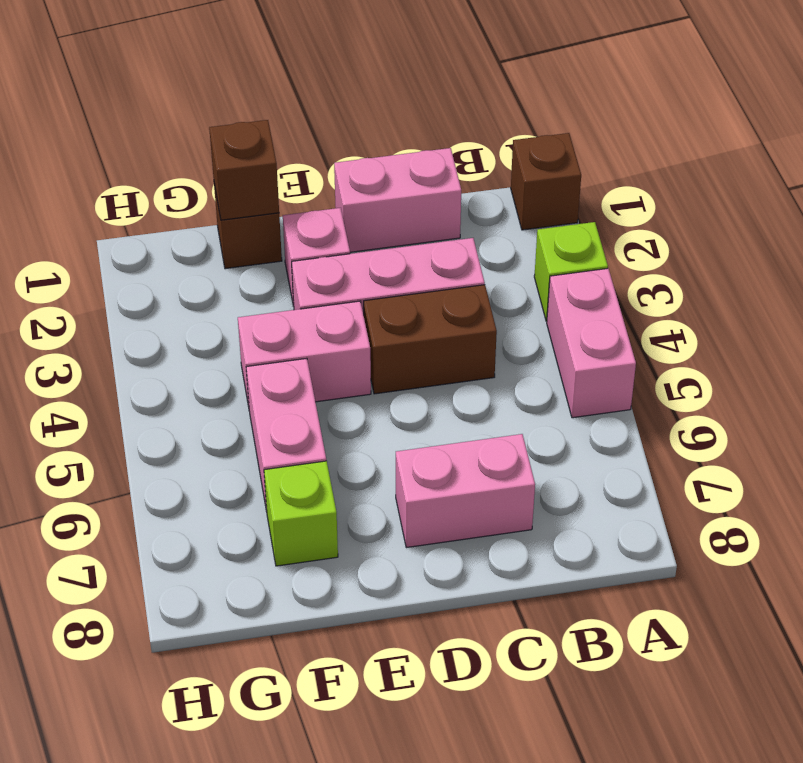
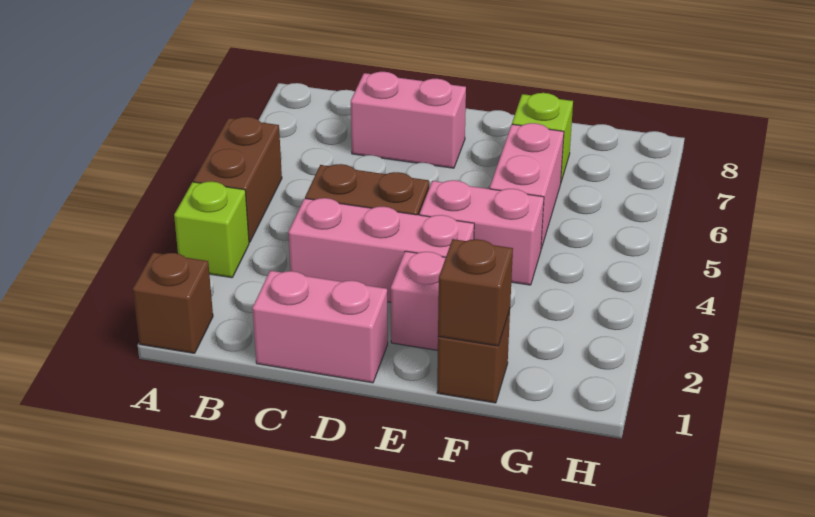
pink brick A4:A5 level 1 -> brown brick A4:A5 level 1

